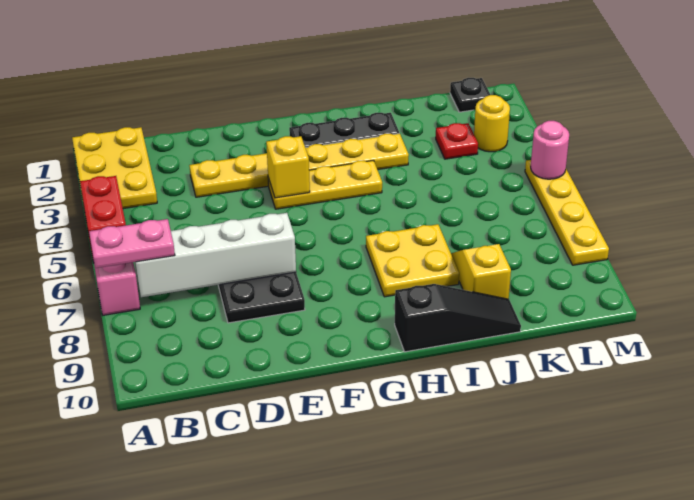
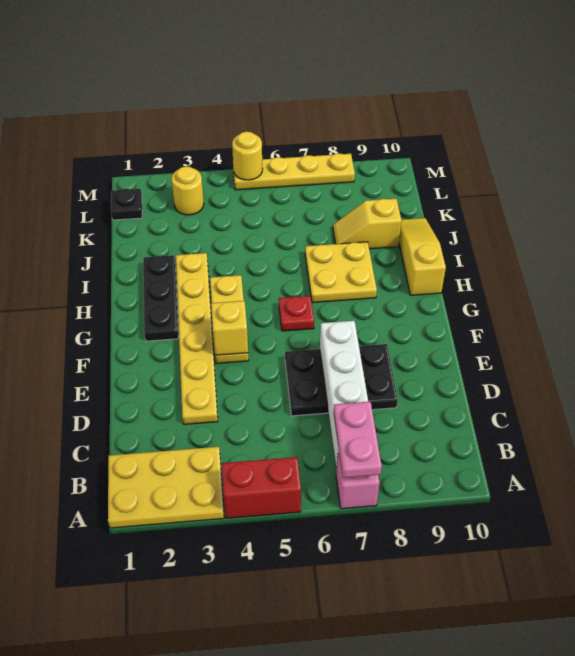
black slope H10:J10 level 1 top H -> yellow slope H10:J10 level 1 top H
red plate K3 level 1 -> red plate G6 level 1
pink round brick M5 level 2 -> yellow round brick M5 level 2

